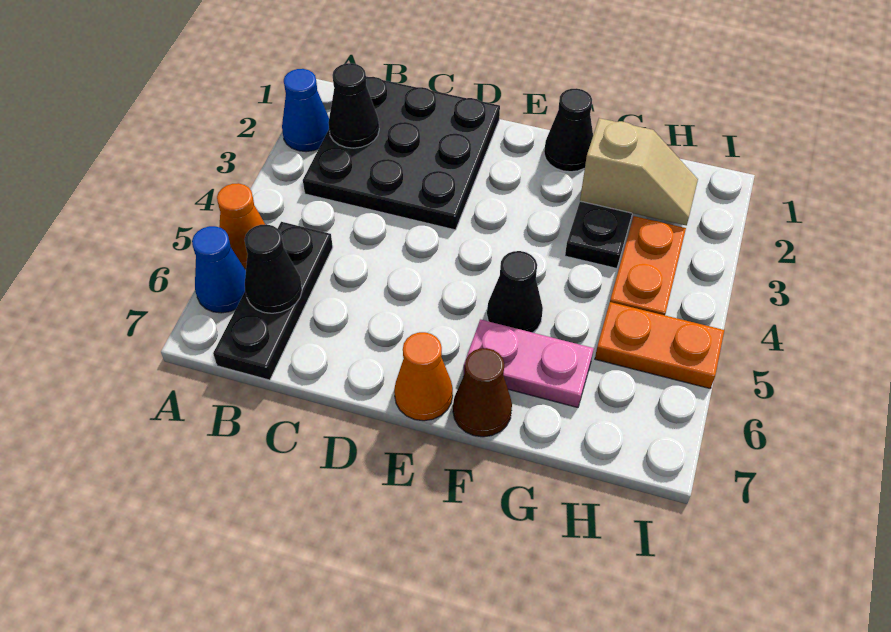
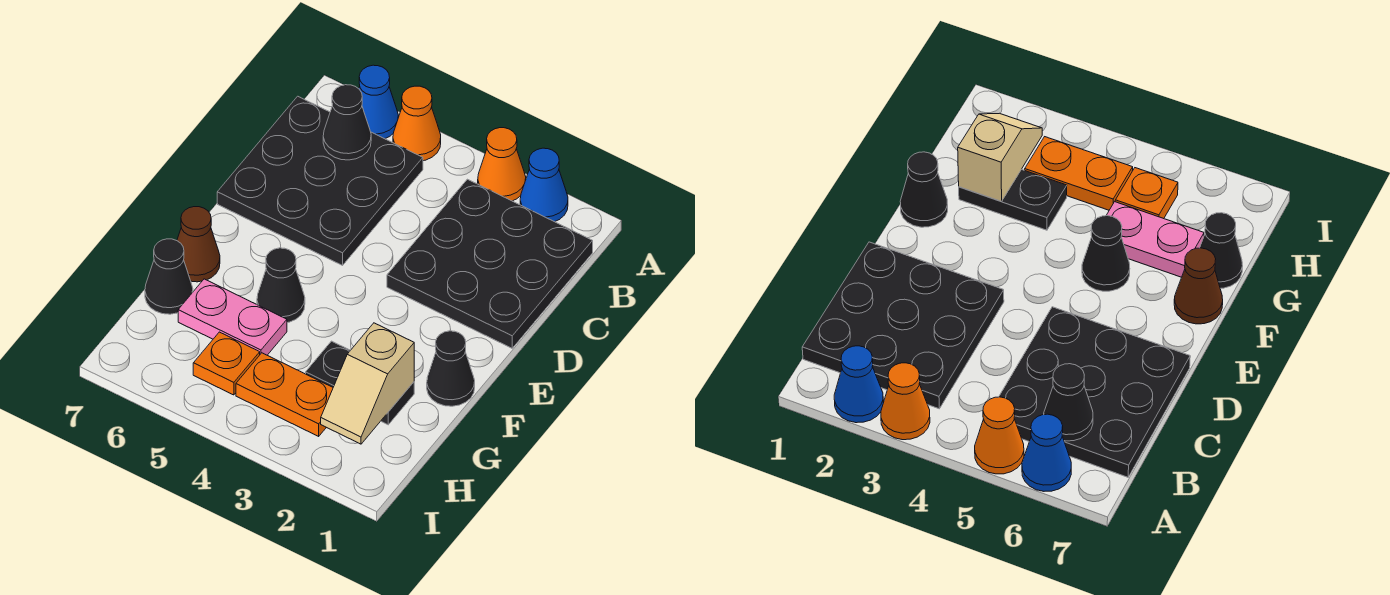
black cone B2 level 2 -> black cone G7 level 1
black plate B5:B7 level 1 -> black plate B5:D7 level 1
orange cone E7 level 1 -> orange cone A3 level 1
pink plate F6:G6 level 1 -> pink plate G5:G6 level 1
orange plate H5:I5 level 1 -> orange plate H5 level 1

